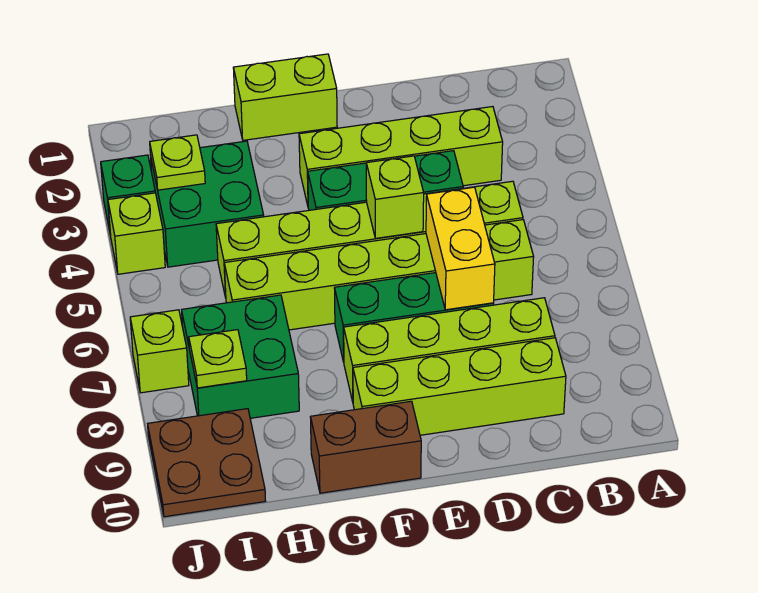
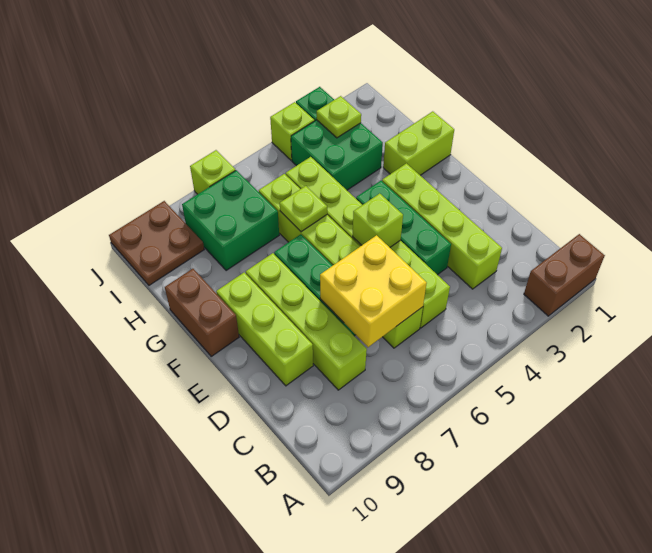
none -> brown brick A1:A2 level 1
lime brick C9:F9 level 1 -> lime brick D9:F9 level 1
yellow brick D6:D7 level 2 -> yellow brick C6:D7 level 2
lime brick F1:G1 level 1 -> lime brick G1:G2 level 1
lime plate I8 level 2 -> lime plate G6 level 2

